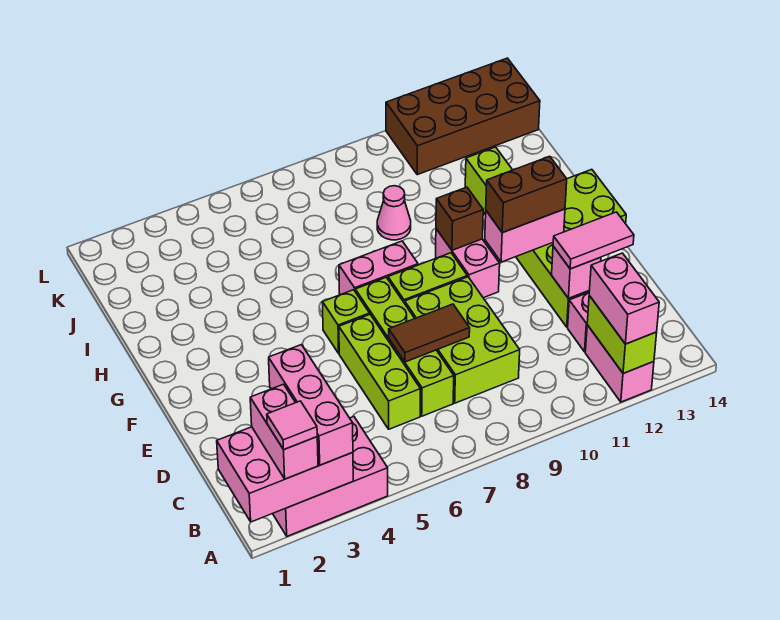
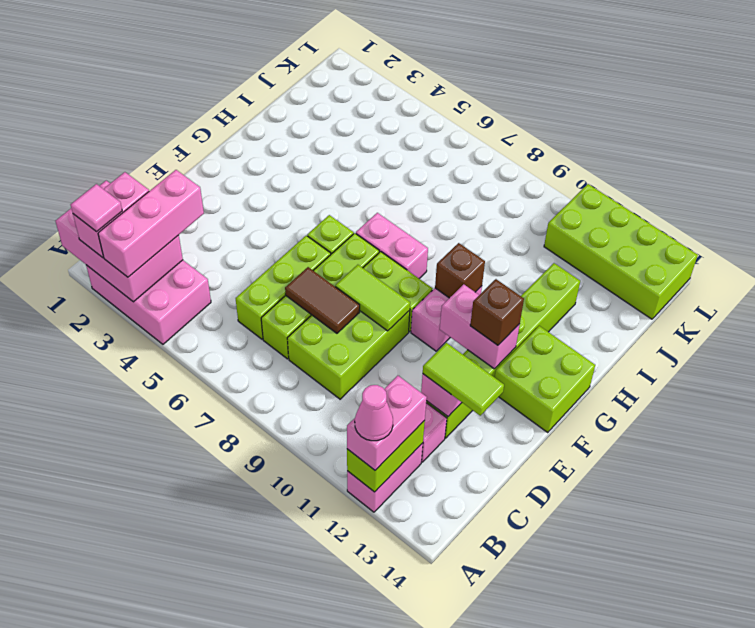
pink tile D12:D13 level 3 -> lime tile D12:D13 level 3
none -> lime tile E8:E9 level 2
brown brick F11:F12 level 3 -> brown brick F12 level 3
pink cone I9 level 1 -> pink cone A12 level 4
brown brick K11:L14 level 1 -> lime brick K11:L14 level 1

